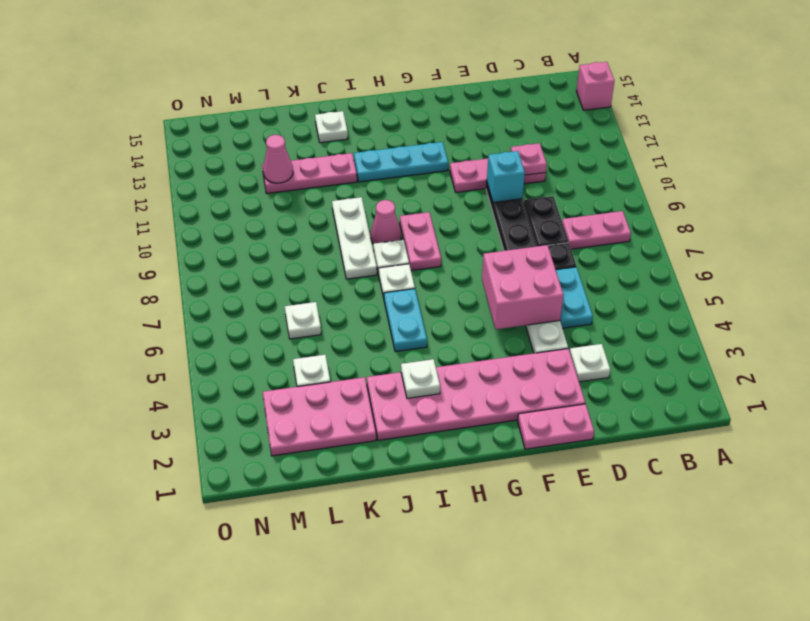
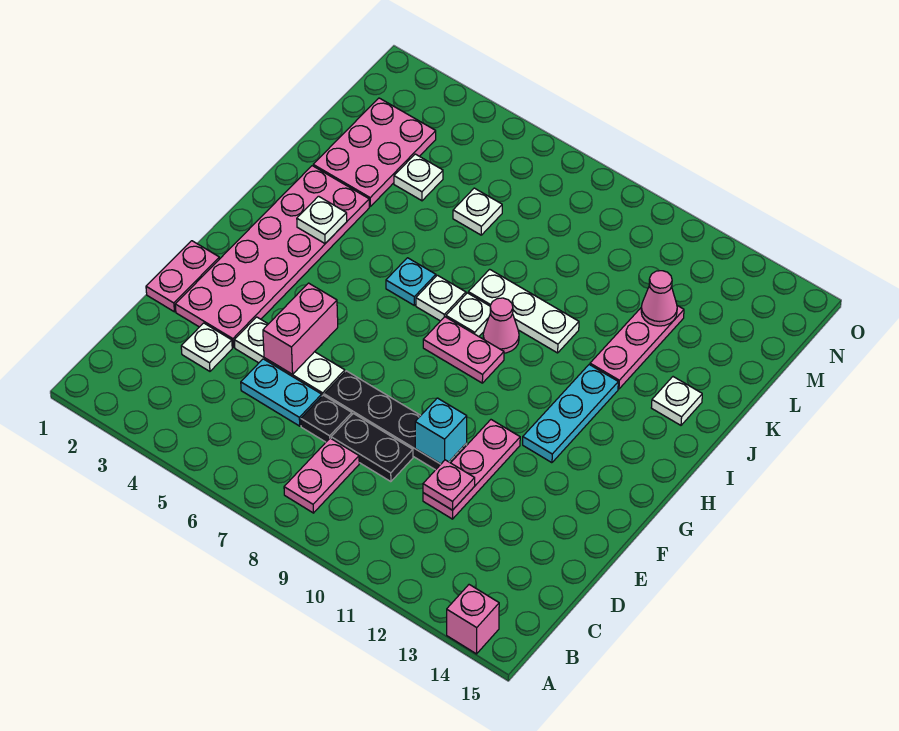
pink brick E5:F6 level 2 -> pink brick E5:F5 level 2
cyan plate I5:I6 level 1 -> cyan plate I6 level 1

